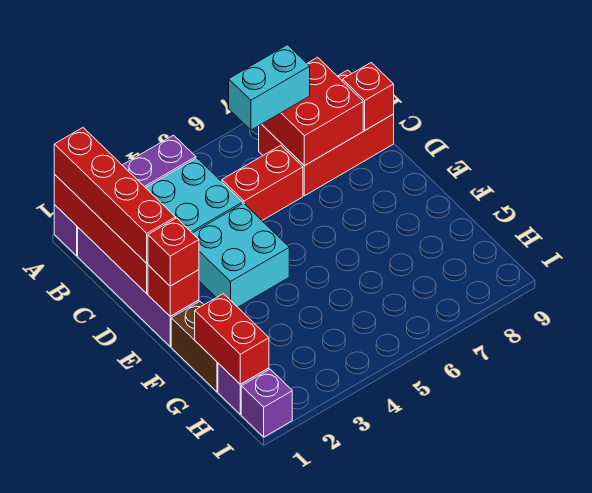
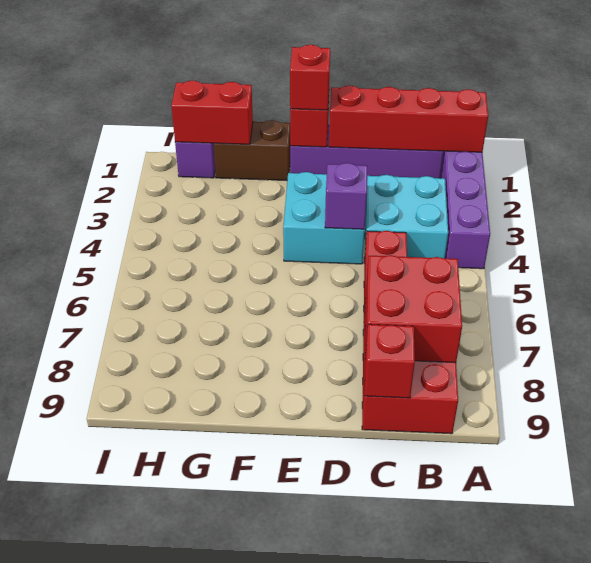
red brick A1:D1 level 3 -> none
cyan brick B6:B7 level 3 -> none
purple brick I1 level 1 -> purple brick D4 level 2

